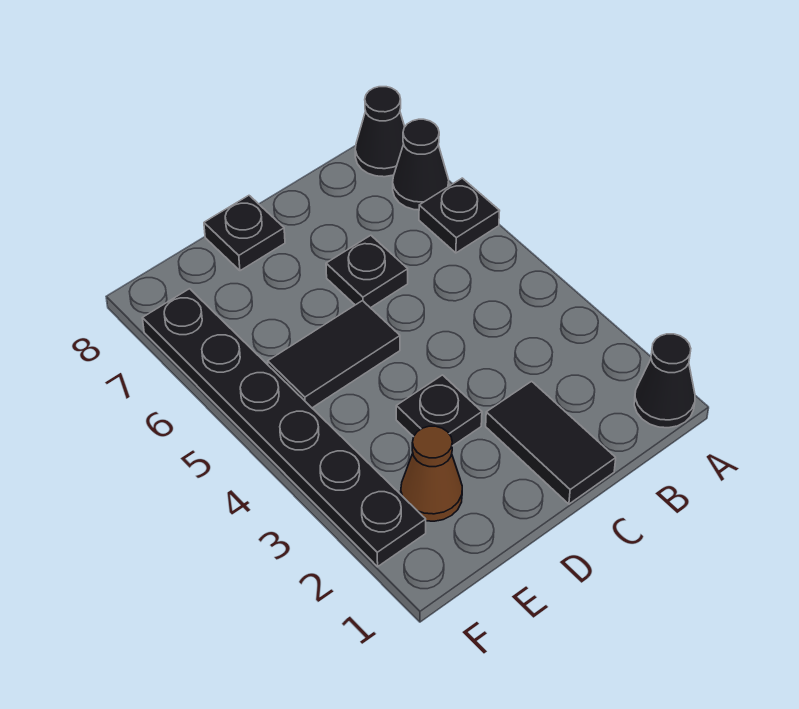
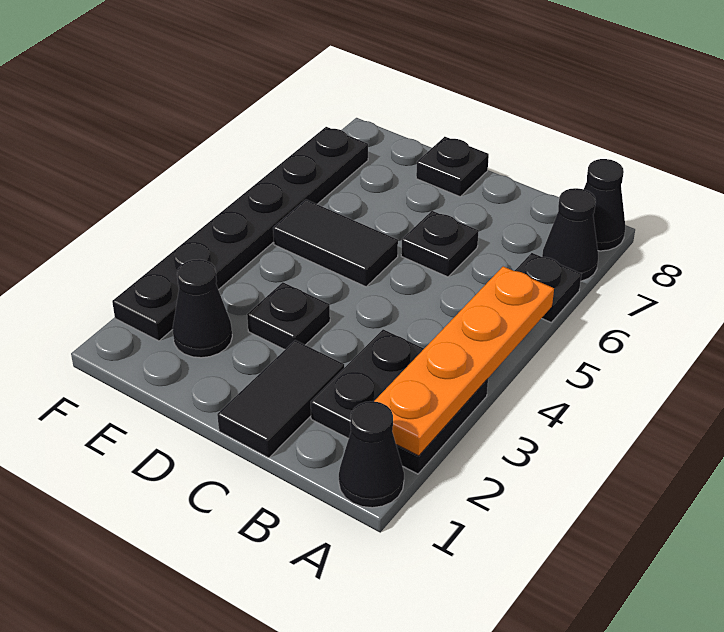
none -> black plate A2:B3 level 1
none -> orange plate A2:A5 level 2
brown cone E2 level 1 -> black cone E2 level 1

